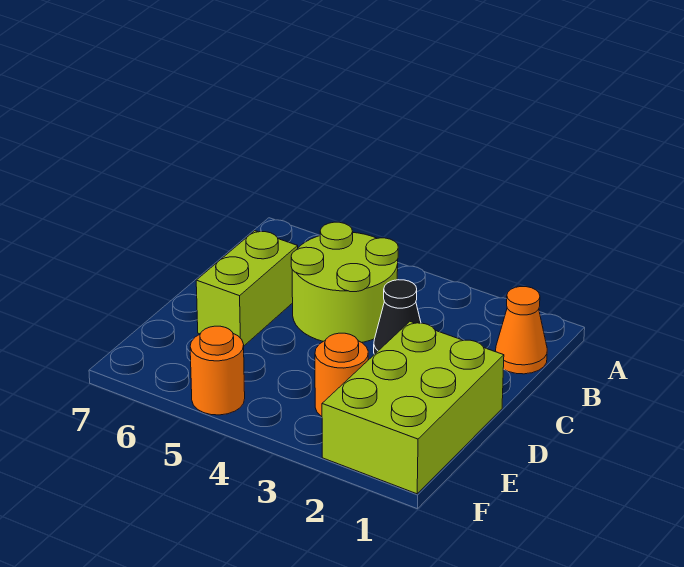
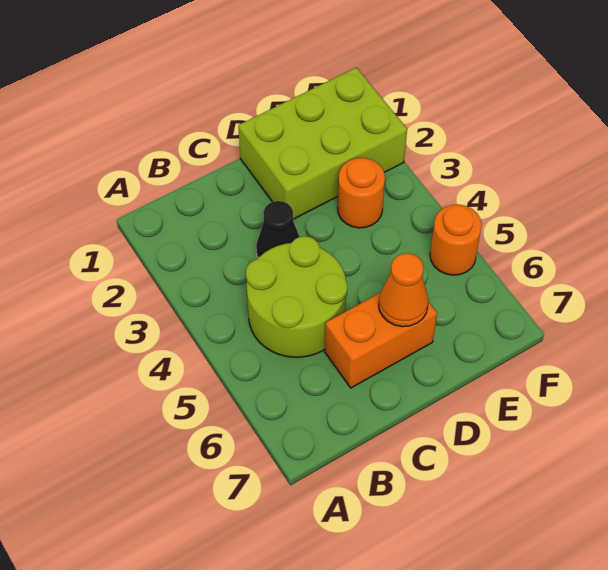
orange cone B1 level 1 -> orange cone D6 level 2
lime brick C6:D6 level 1 -> orange brick C6:D6 level 1

